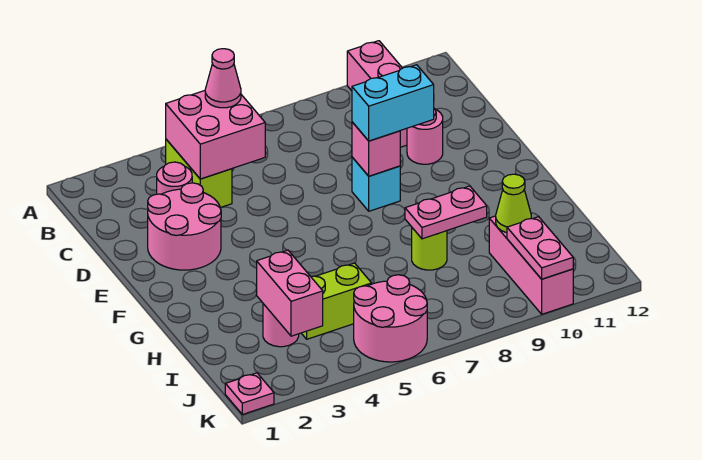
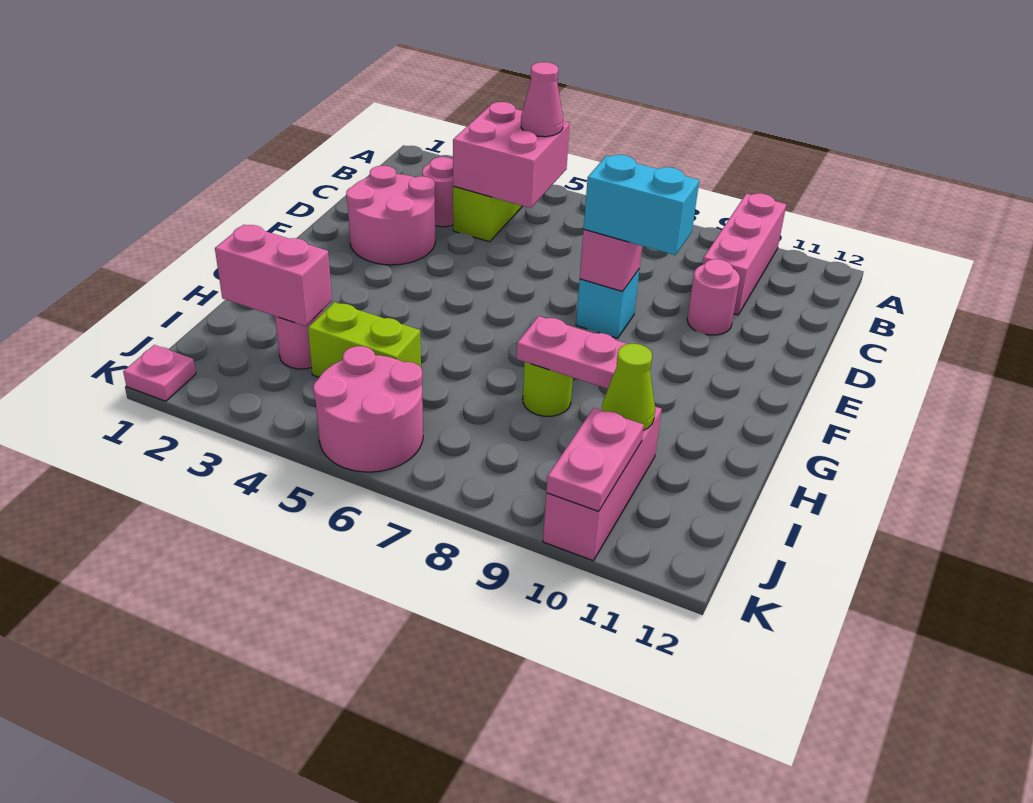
pink brick I3:J3 level 2 -> pink brick I2:I3 level 2

